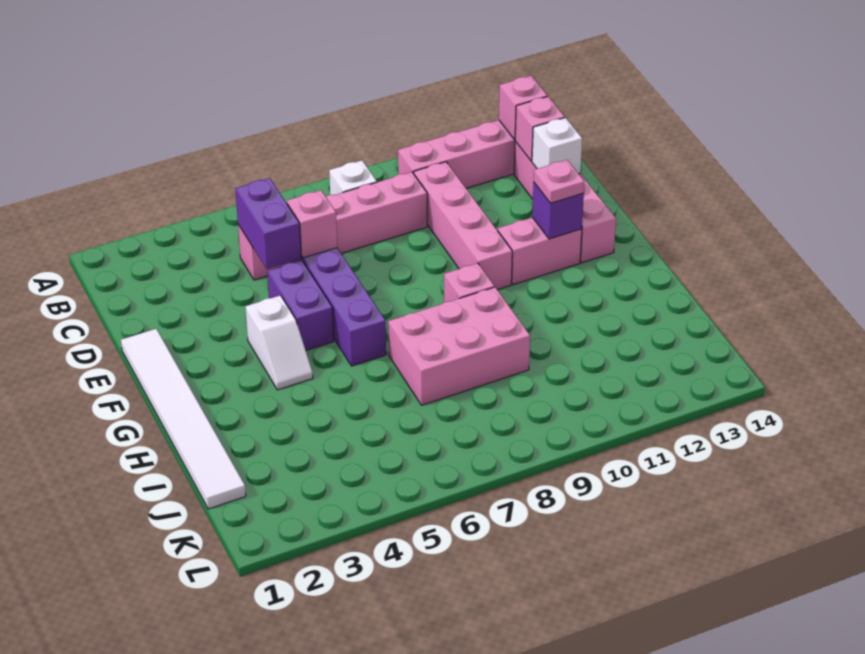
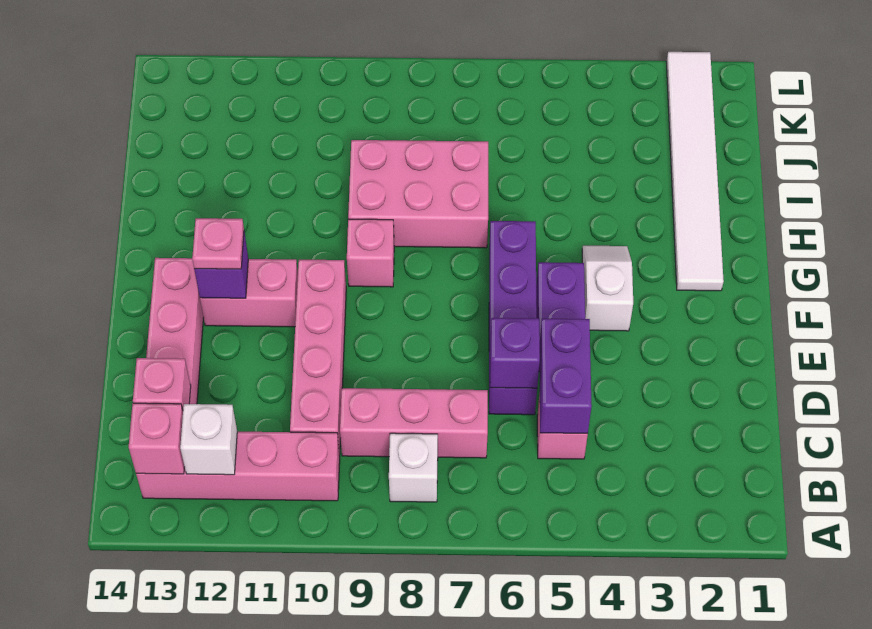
pink brick D6 level 2 -> purple brick D6 level 2
white brick D13 level 2 -> white brick B12 level 2
white tile E1:J1 level 1 -> white tile G2:L2 level 1

